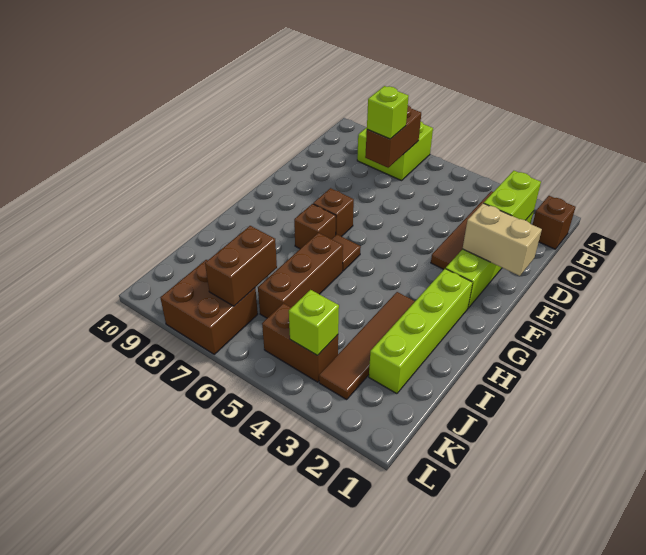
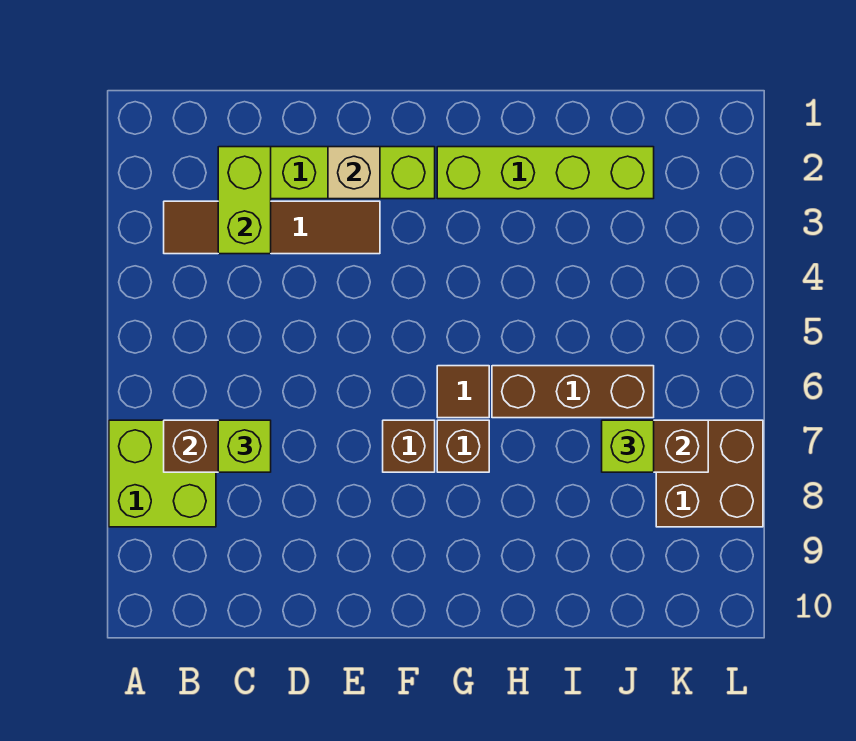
brown brick B1 level 1 -> none
lime brick C2:D2 level 2 -> lime brick C2:C3 level 2
tan brick E1:E2 level 2 -> tan brick E2 level 2
brown tile H3:K3 level 1 -> none
brown brick K4:K5 level 1 -> none
lime brick K4 level 2 -> lime brick J7 level 3

